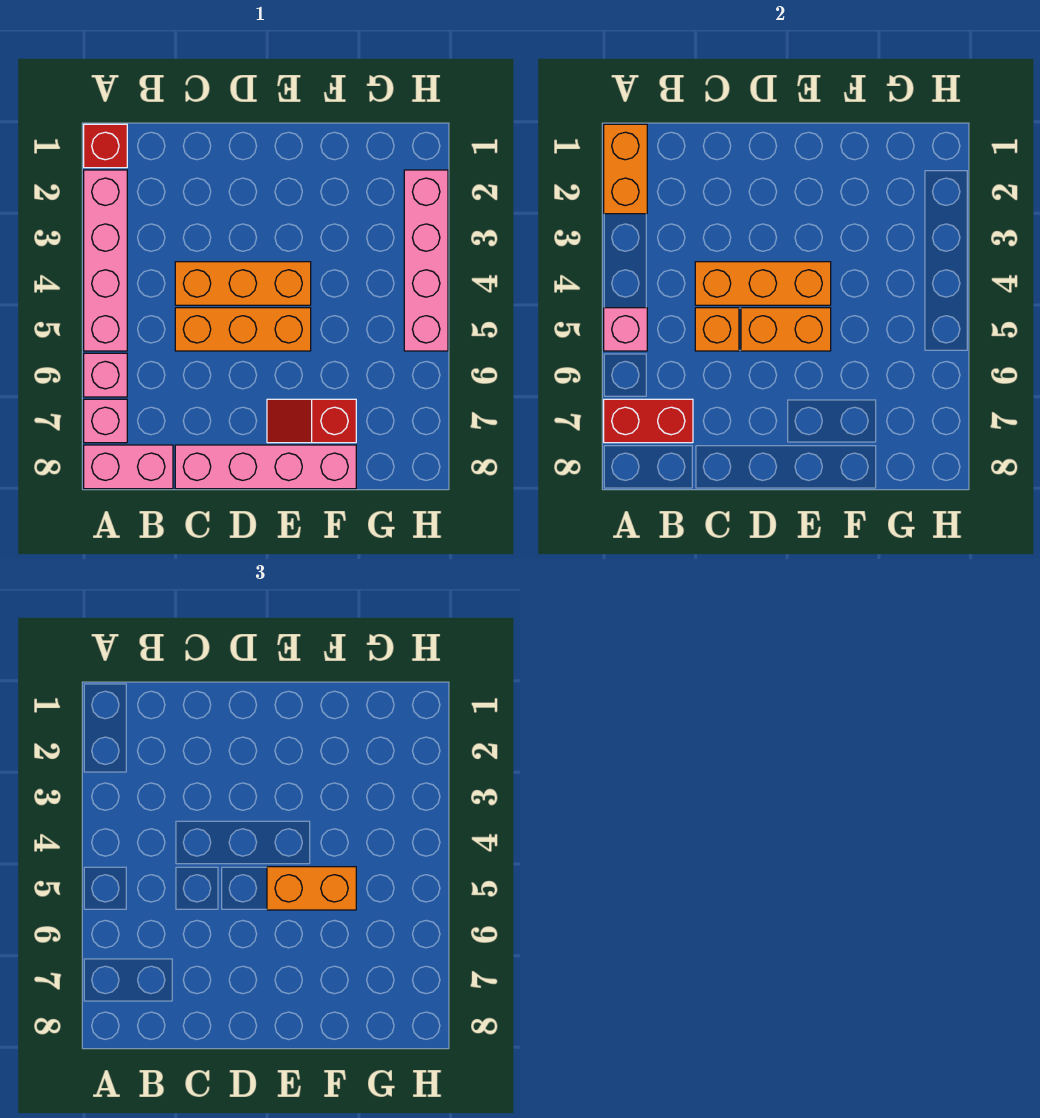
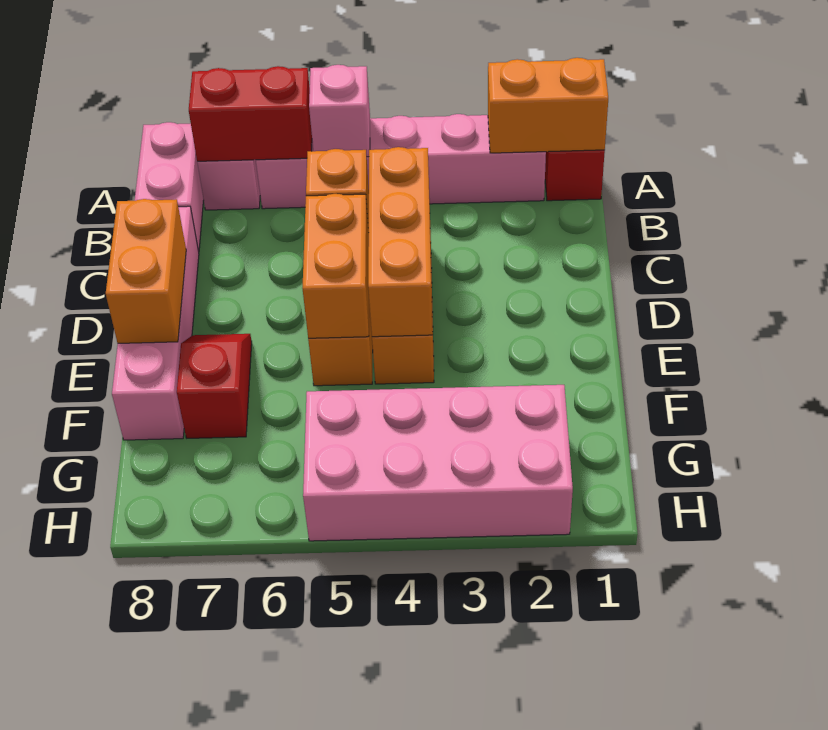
red brick A7:B7 level 2 -> red brick A6:A7 level 2
orange brick E5:F5 level 3 -> orange brick D8:E8 level 2
pink brick H2:H5 level 1 -> pink brick G2:H5 level 1

